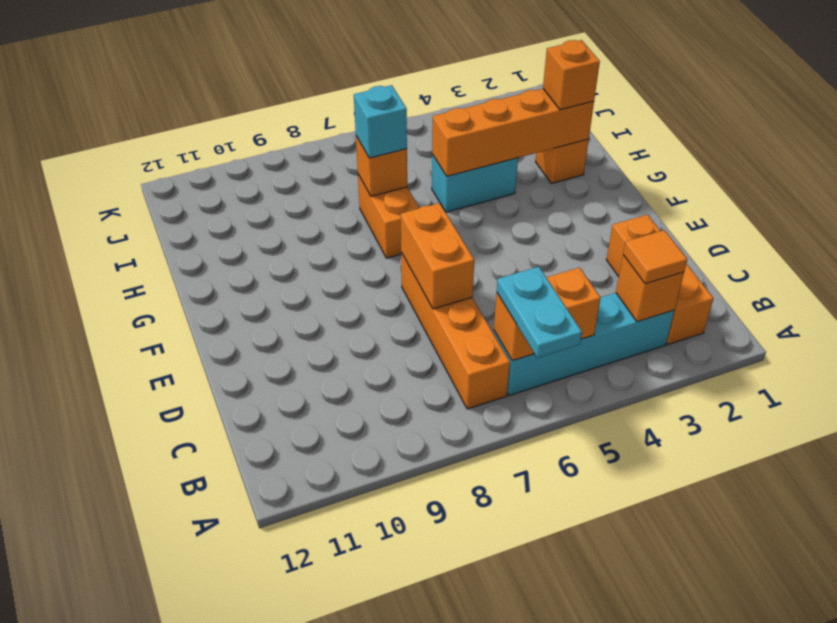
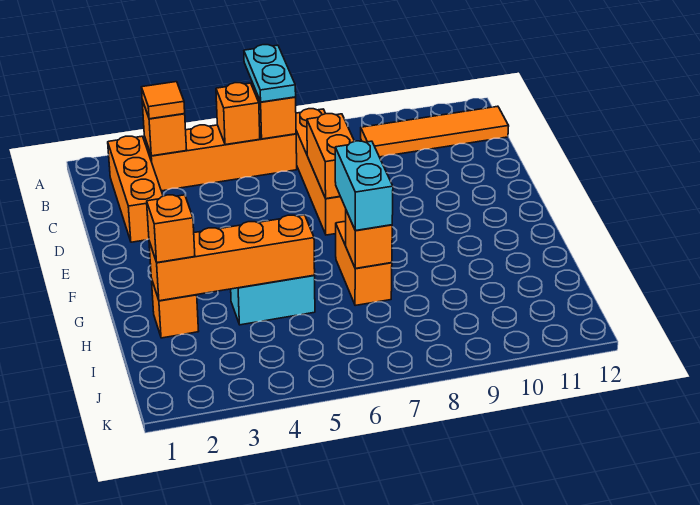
cyan brick B3:B6 level 1 -> orange brick B3:B6 level 1
none -> orange tile B9:B12 level 1
cyan brick H7 level 3 -> cyan brick G7:H7 level 3

